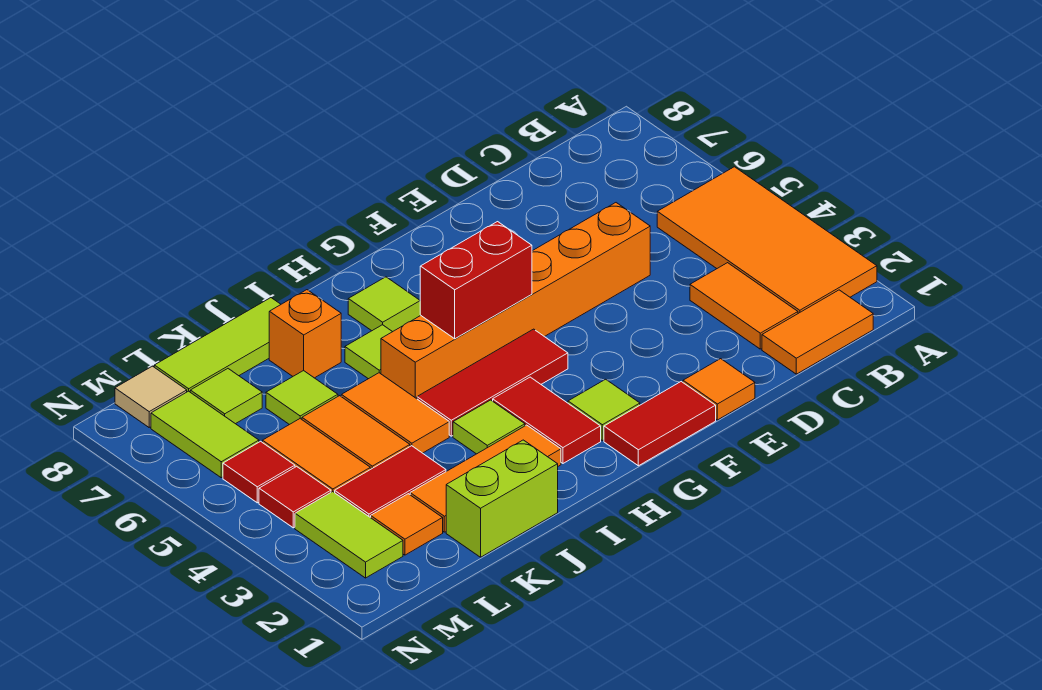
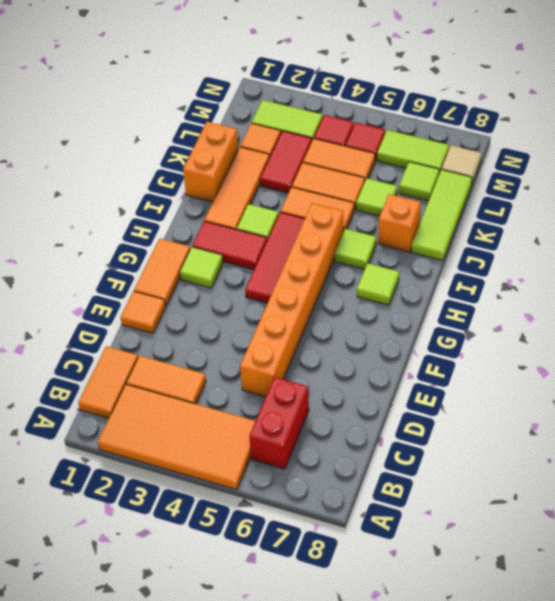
red tile F1:G1 level 1 -> orange tile F1:G1 level 1
red brick G5:H5 level 2 -> red brick B6:C6 level 1
lime brick J1:K1 level 1 -> orange brick J1:K1 level 1

